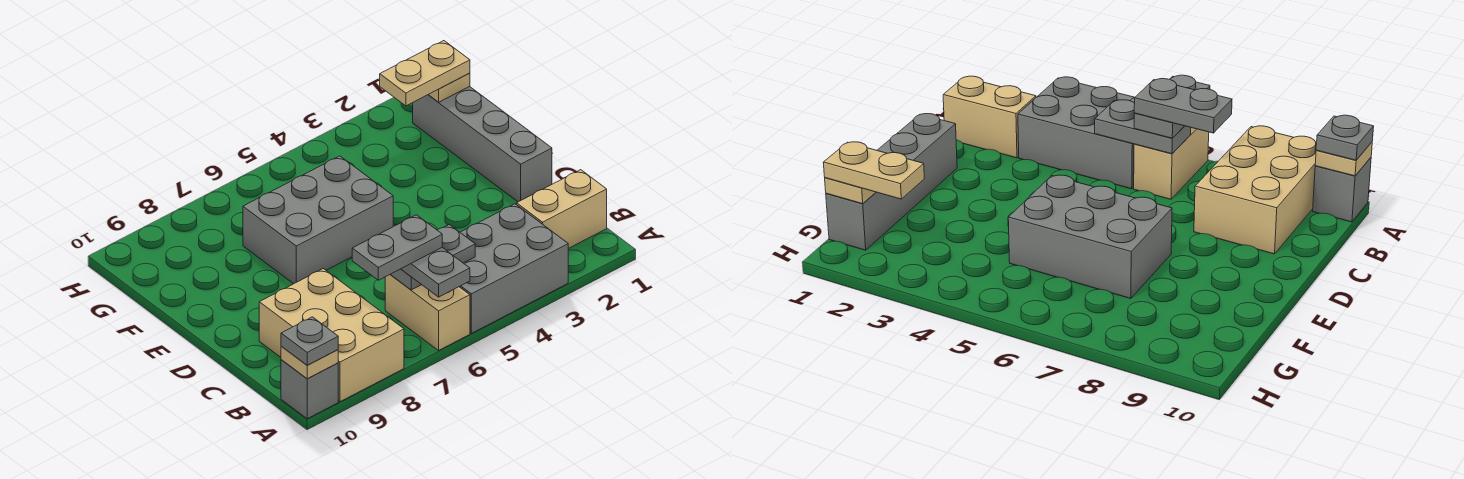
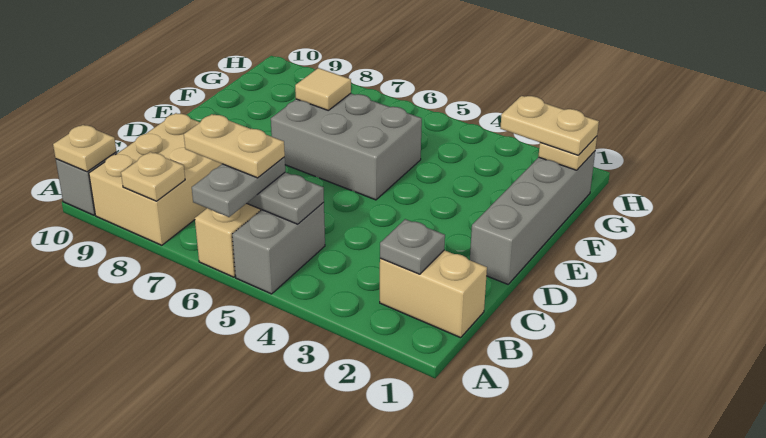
grey brick A3:B5 level 1 -> grey brick A5:B5 level 1
none -> tan plate A8 level 2
grey plate A10 level 3 -> grey plate B2 level 2
grey plate B6:B7 level 4 -> tan plate B6:B7 level 4
none -> tan tile F7 level 2

